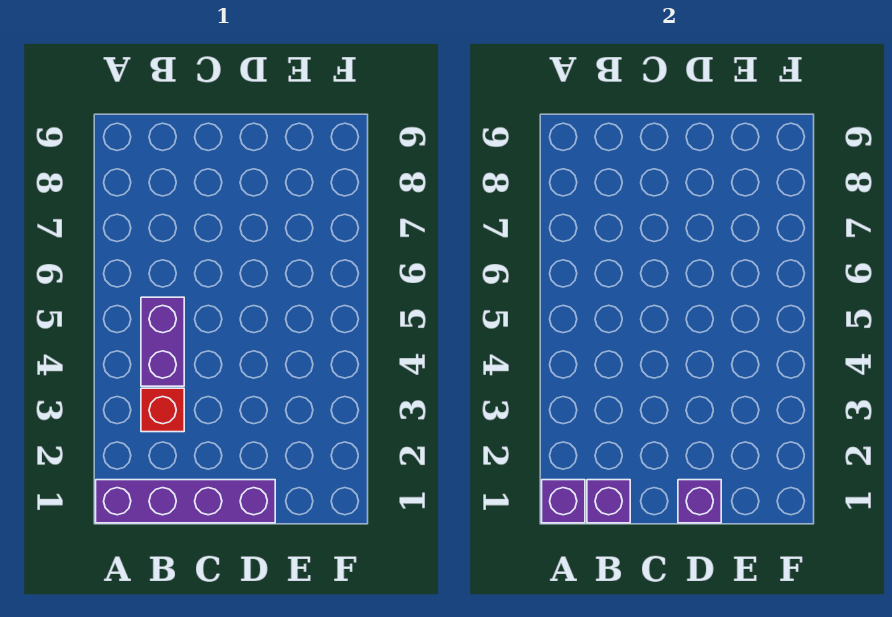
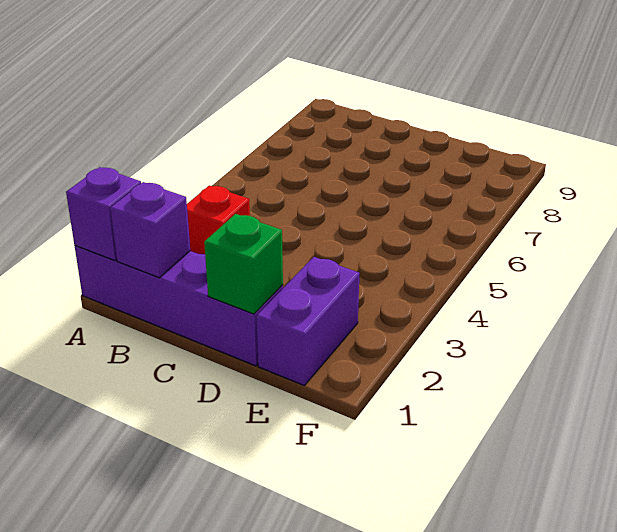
purple brick B4:B5 level 1 -> purple brick E1:E2 level 1
purple brick D1 level 2 -> green brick D1 level 2

